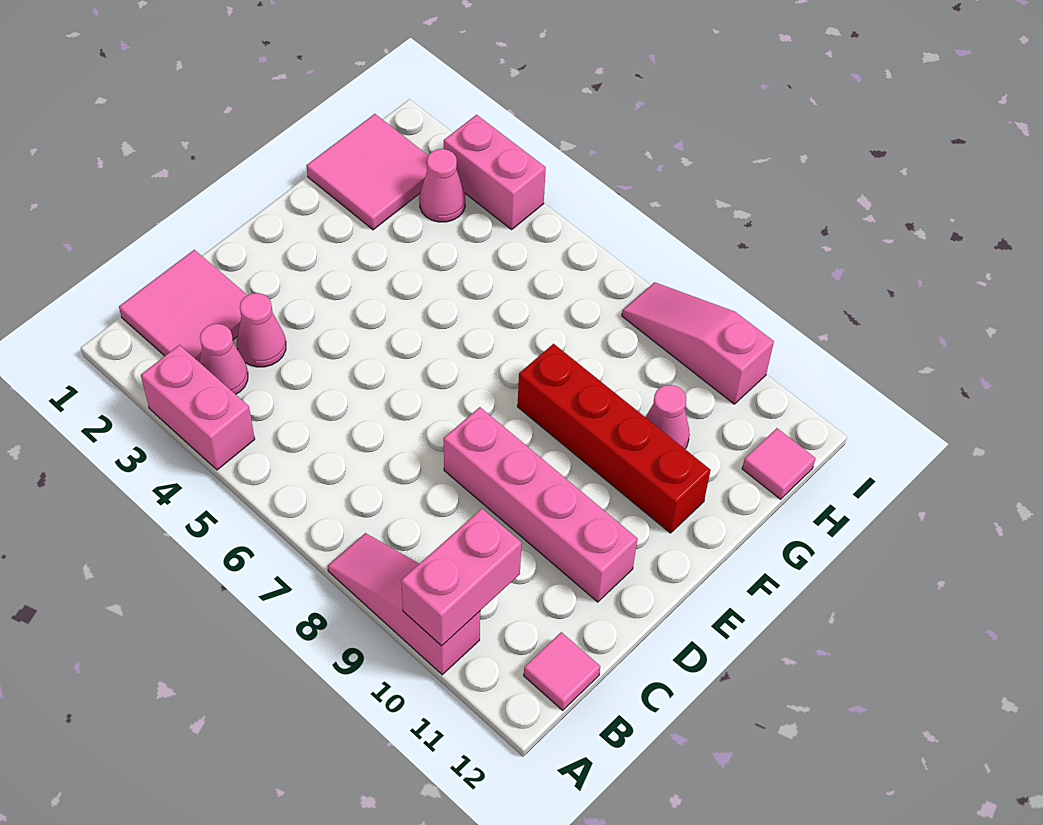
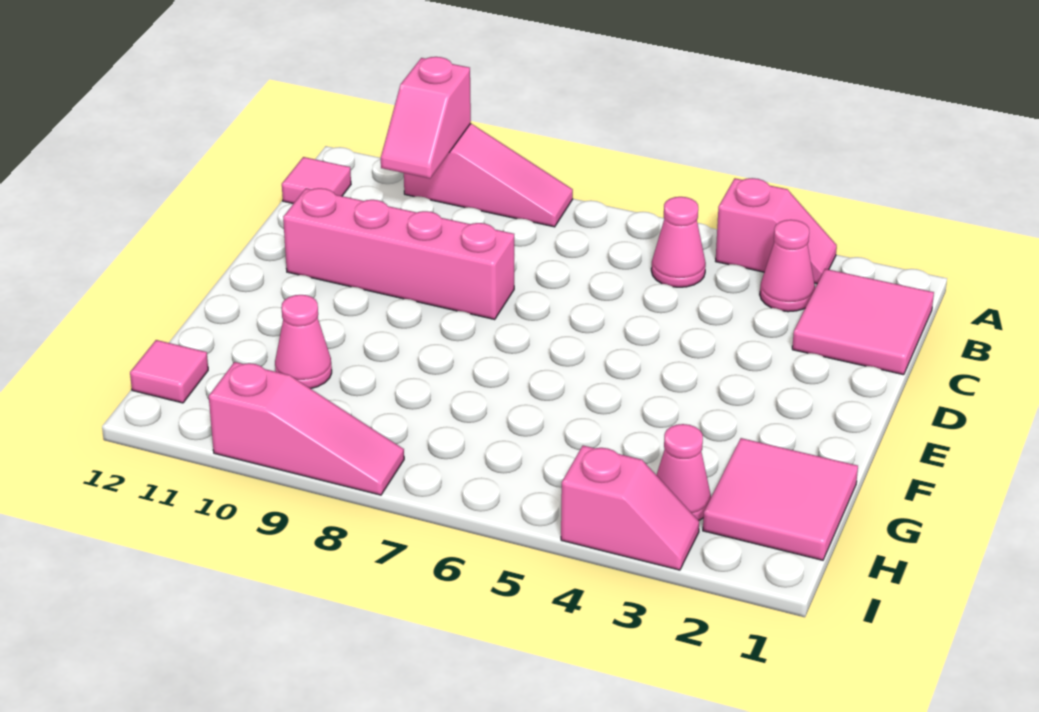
pink brick A3:A4 level 1 -> pink slope A3:A4 level 1 top 4
pink brick A10:B10 level 2 -> pink slope A10:B10 level 2 top A
pink cone C3 level 1 -> pink cone B5 level 1
red brick F8:F11 level 1 -> none
pink brick I3:I4 level 1 -> pink slope I3:I4 level 1 top 4

